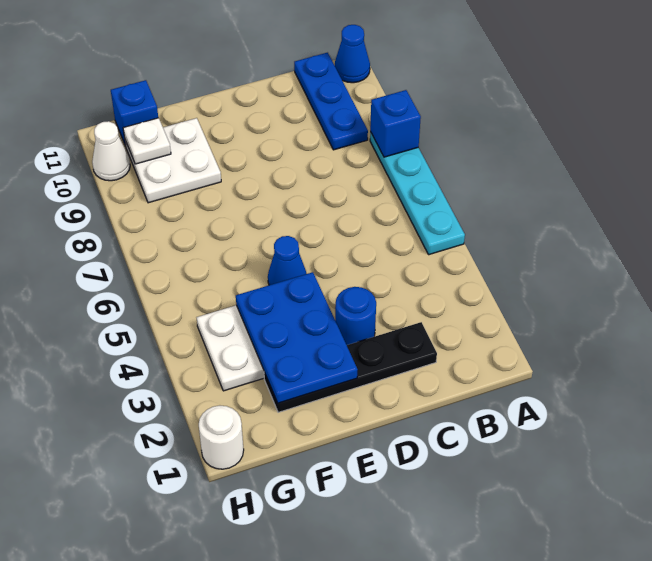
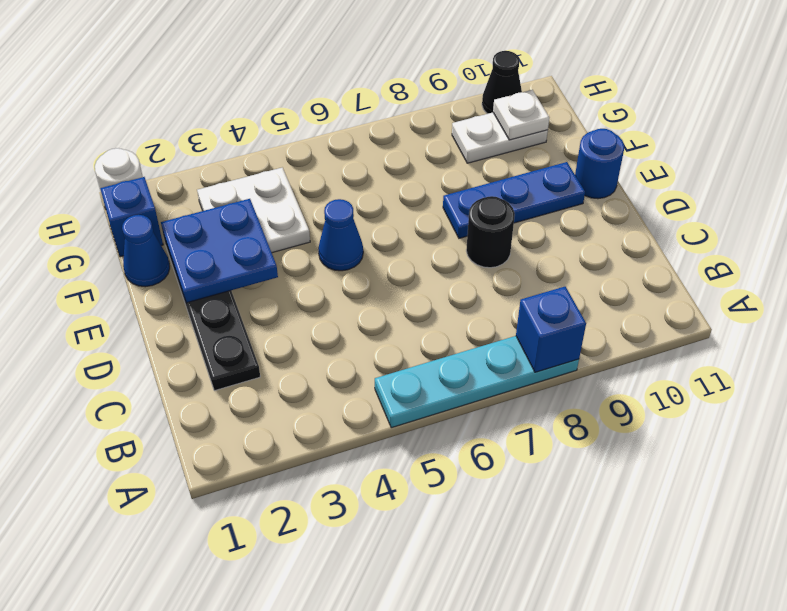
blue cone A11 level 1 -> blue cone F1 level 1
blue plate B9:B11 level 1 -> blue plate E8:E10 level 1
blue round brick D3 level 1 -> blue round brick E11 level 1
none -> black round brick D8 level 1
blue plate E2:F4 level 2 -> blue plate E2:F3 level 2
white plate F9:G10 level 1 -> white plate G9:G10 level 1
blue brick G11 level 1 -> blue brick G1 level 1
white cone H10 level 1 -> black cone H10 level 1

